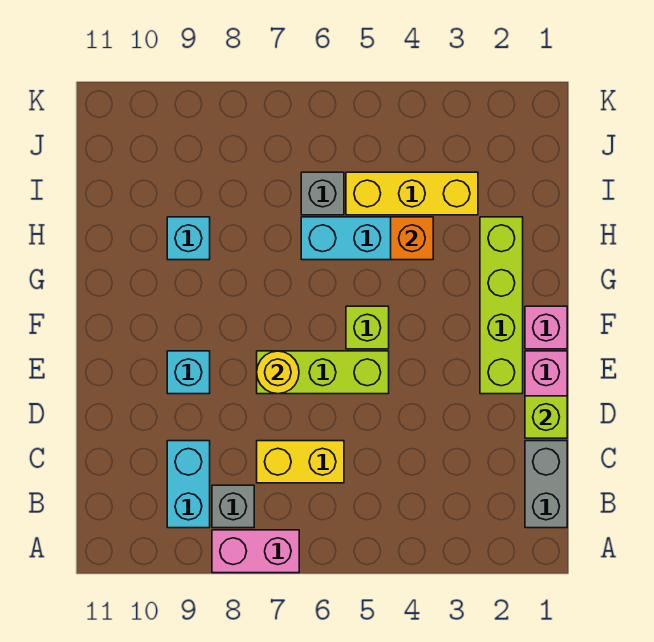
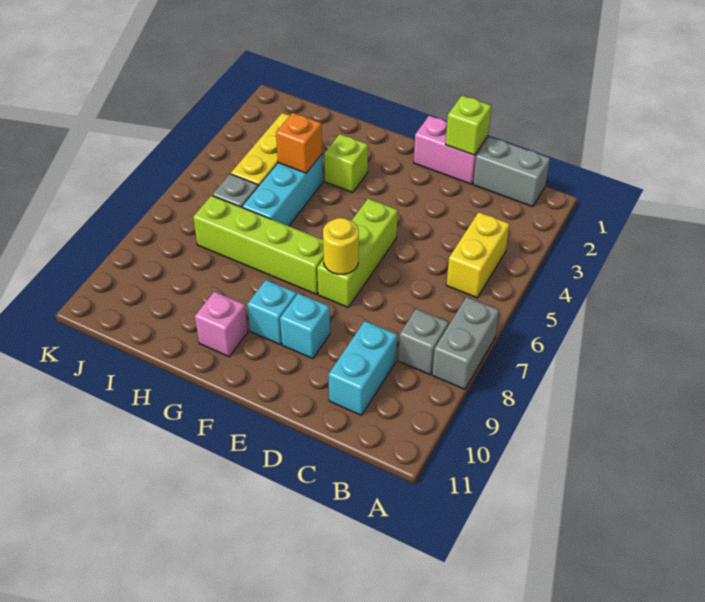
pink brick A7:A8 level 1 -> grey brick A7:A8 level 1
cyan brick B9:C9 level 1 -> cyan brick C9:C10 level 1
yellow brick C6:C7 level 1 -> yellow brick B4:B5 level 1
lime brick E2:H2 level 1 -> lime brick F7:I7 level 1
pink brick F1 level 1 -> pink brick G10 level 1
lime brick F5 level 1 -> lime brick G3 level 1
cyan brick H9 level 1 -> cyan brick F9 level 1

